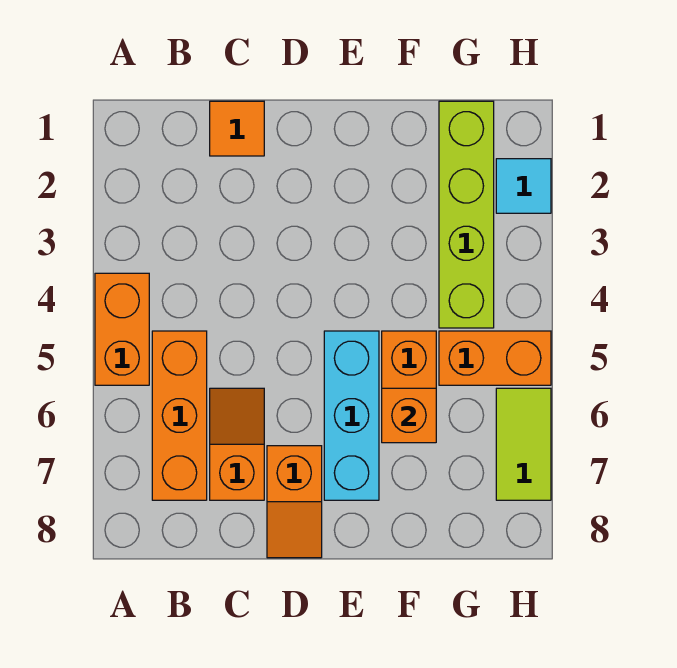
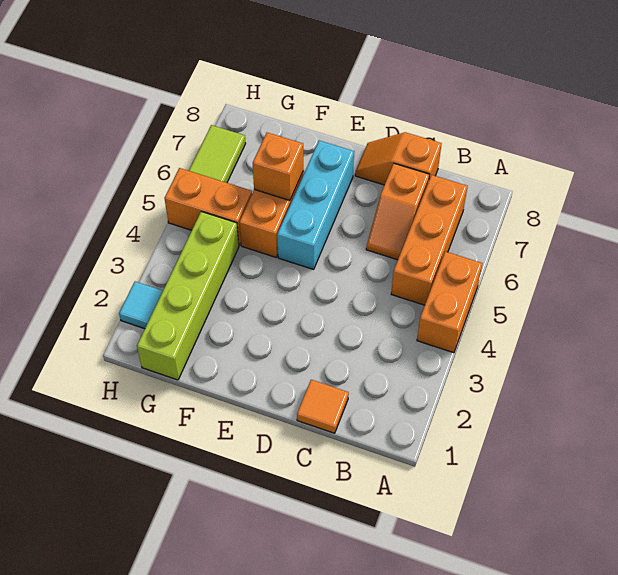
orange slope D7:D8 level 1 top 7 -> orange slope C8:D8 level 1 top C

